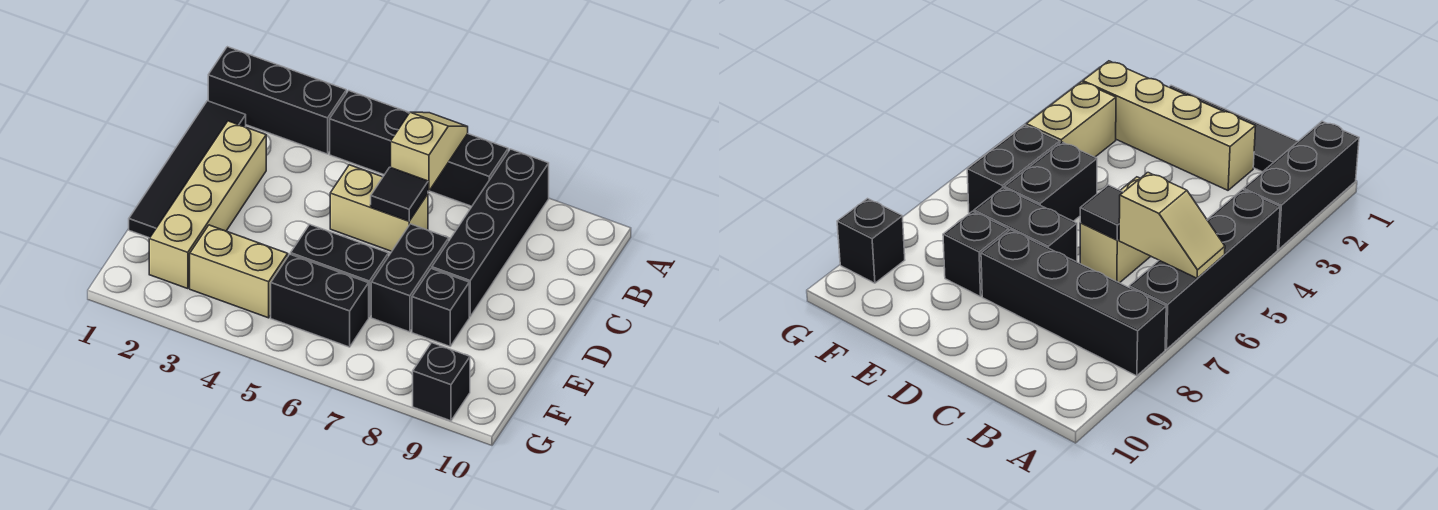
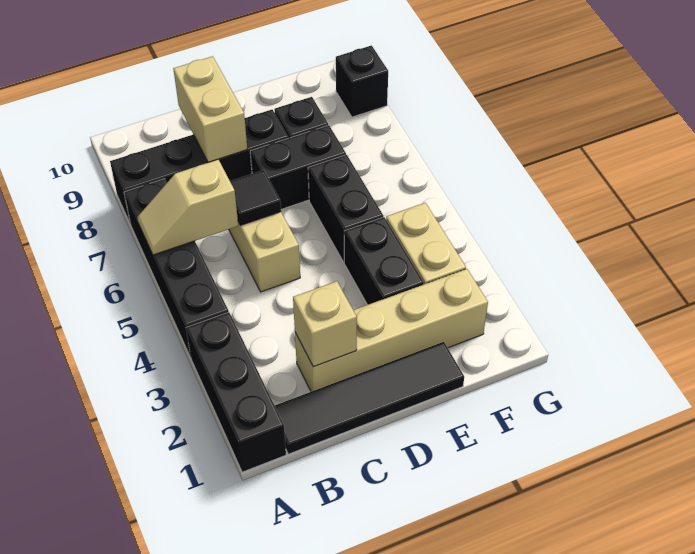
none -> tan brick C2 level 2
none -> tan brick C8:C9 level 2
black brick F5:F6 level 1 -> black brick E3:E4 level 1

